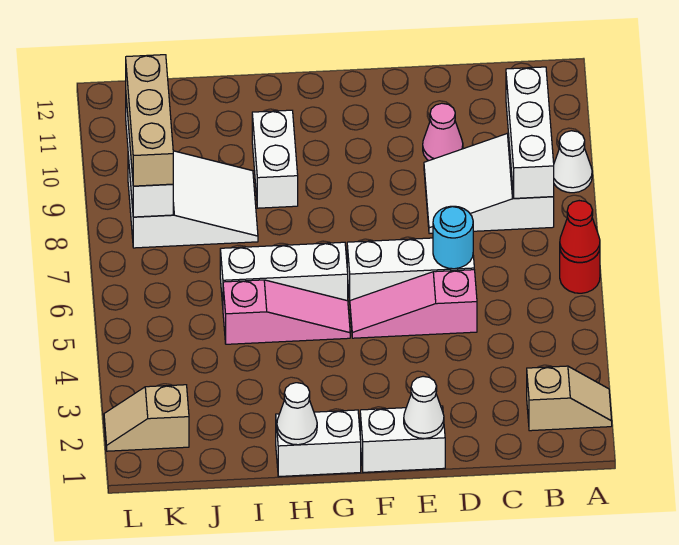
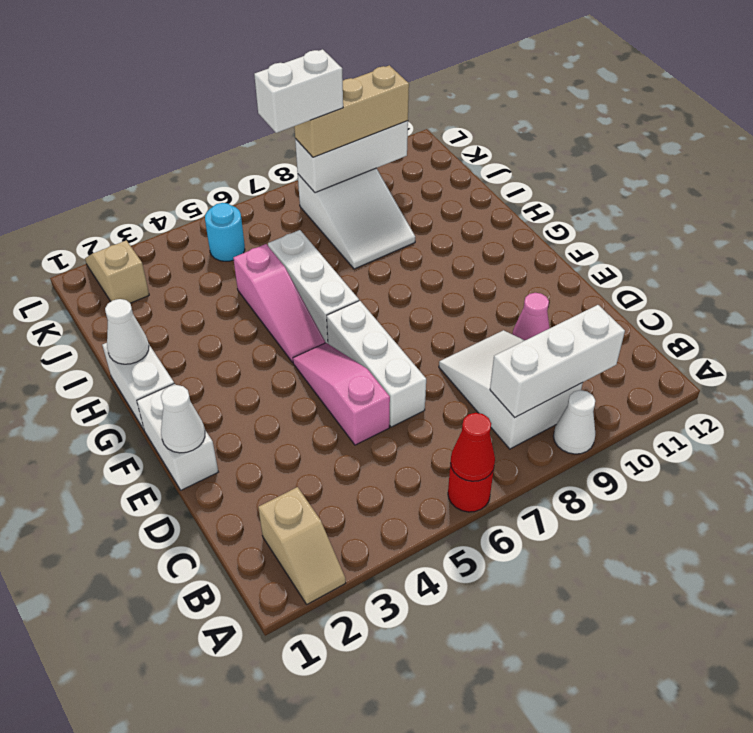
cyan round brick D6 level 2 -> cyan round brick K5 level 1
white brick H9:H10 level 1 -> white brick K7:K8 level 4

